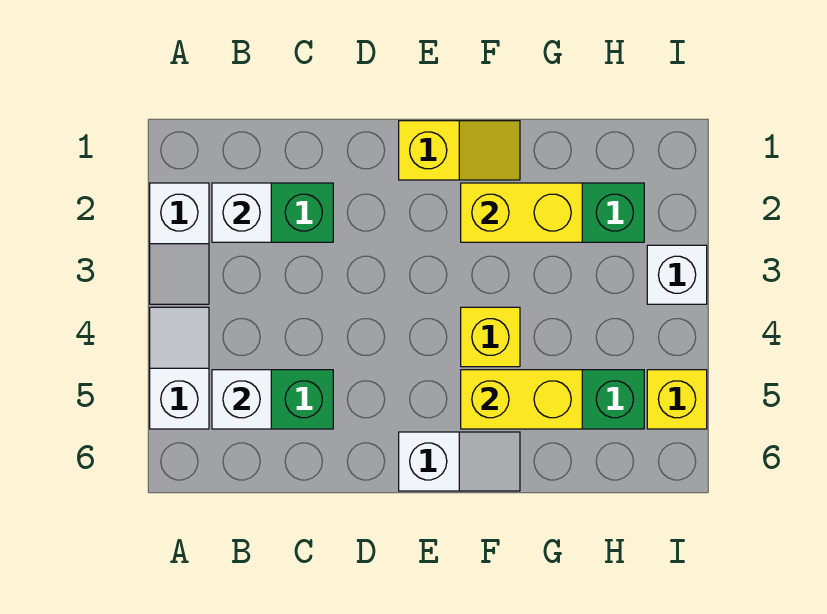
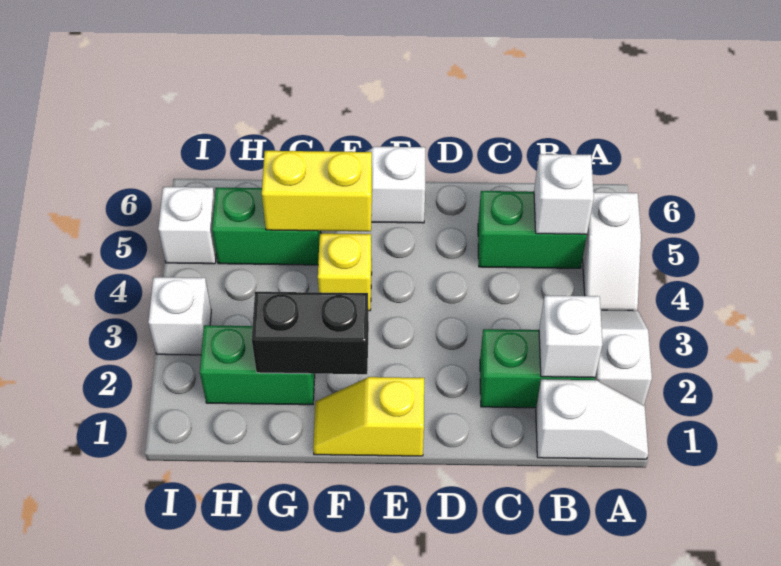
none -> white slope A1:B1 level 1 top B
yellow brick F2:G2 level 2 -> black brick F2:G2 level 2
yellow brick I5 level 1 -> white brick I5 level 1

